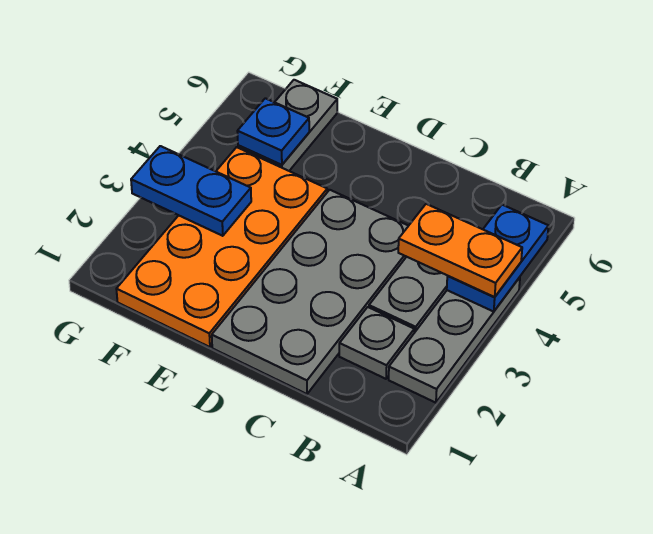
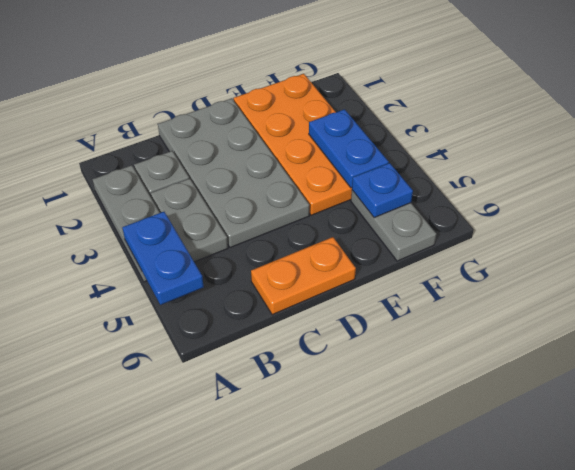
orange plate A4:B4 level 3 -> orange plate C6:D6 level 1
blue plate F3:G3 level 2 -> blue plate F3:F4 level 2

